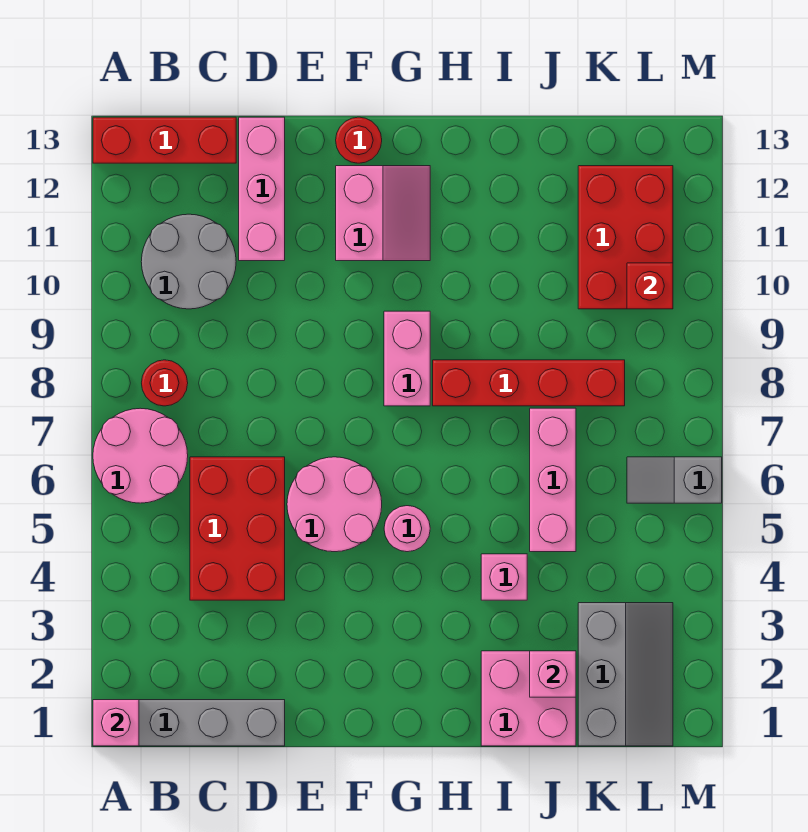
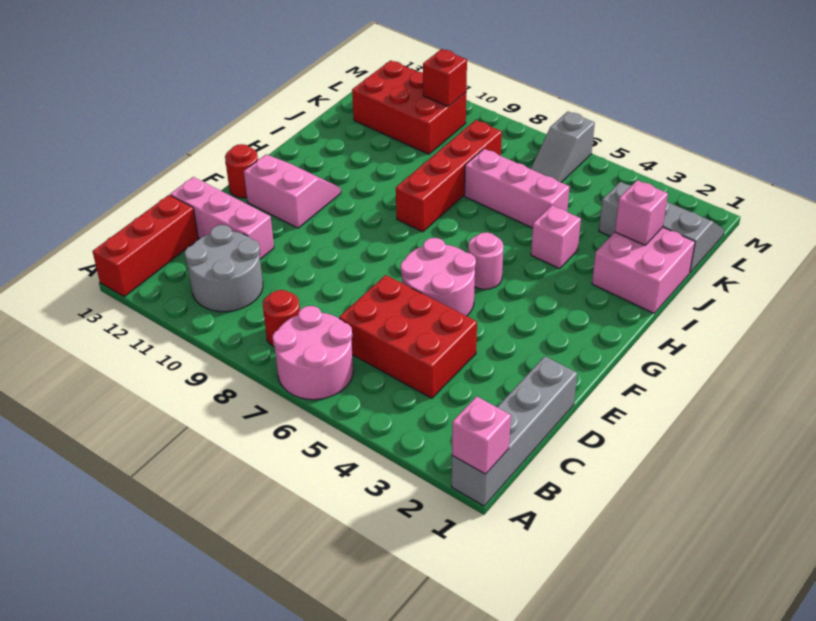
pink brick G8:G9 level 1 -> none

